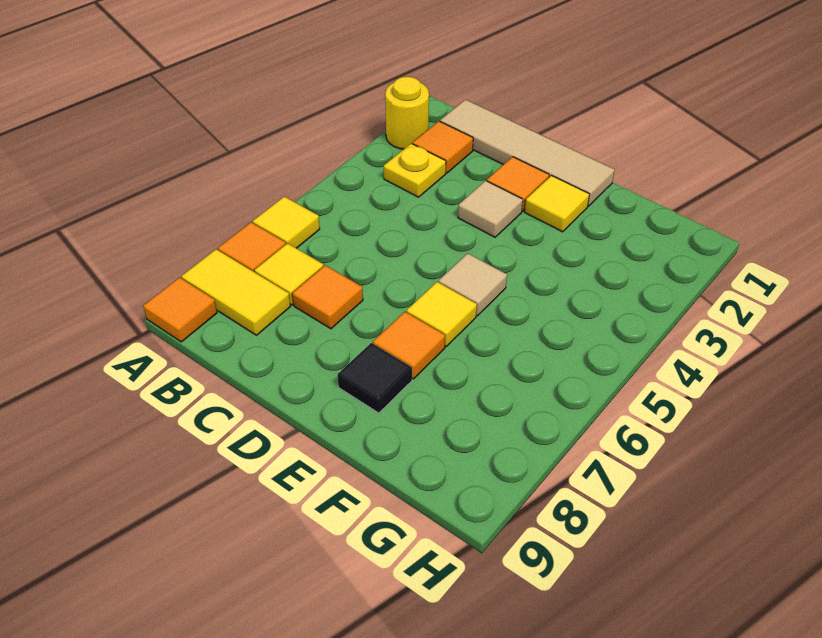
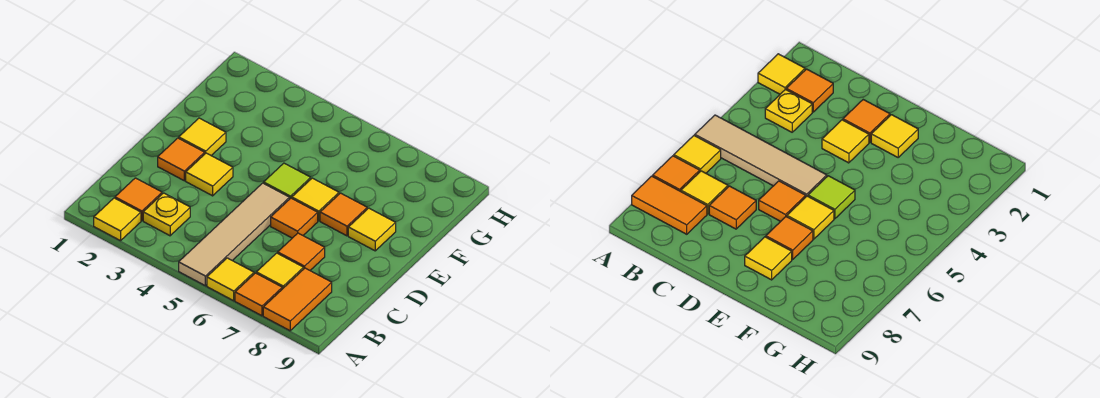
yellow round brick A2 level 1 -> yellow tile A2 level 1
yellow tile A8:B8 level 1 -> orange tile A8:B8 level 1
orange tile A9 level 1 -> orange tile D6 level 1
tan tile B1:E1 level 1 -> tan tile A5:D5 level 1
tan tile D3 level 1 -> yellow tile D3 level 1
tan tile E5 level 1 -> lime tile E5 level 1
black tile E8 level 1 -> yellow tile E8 level 1

